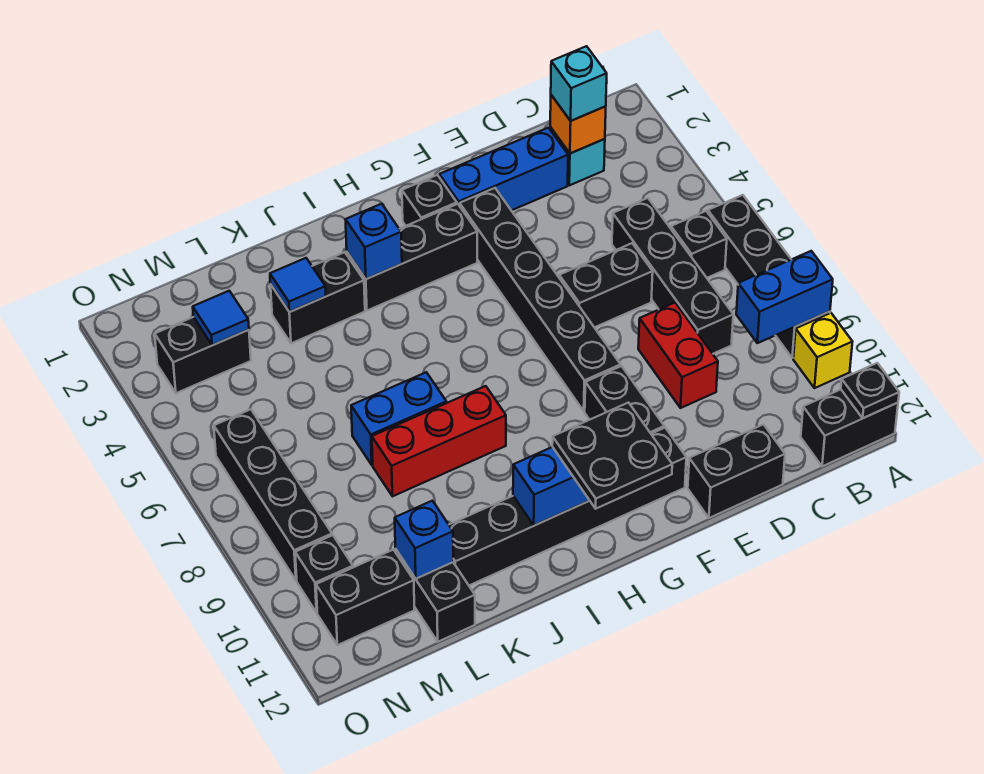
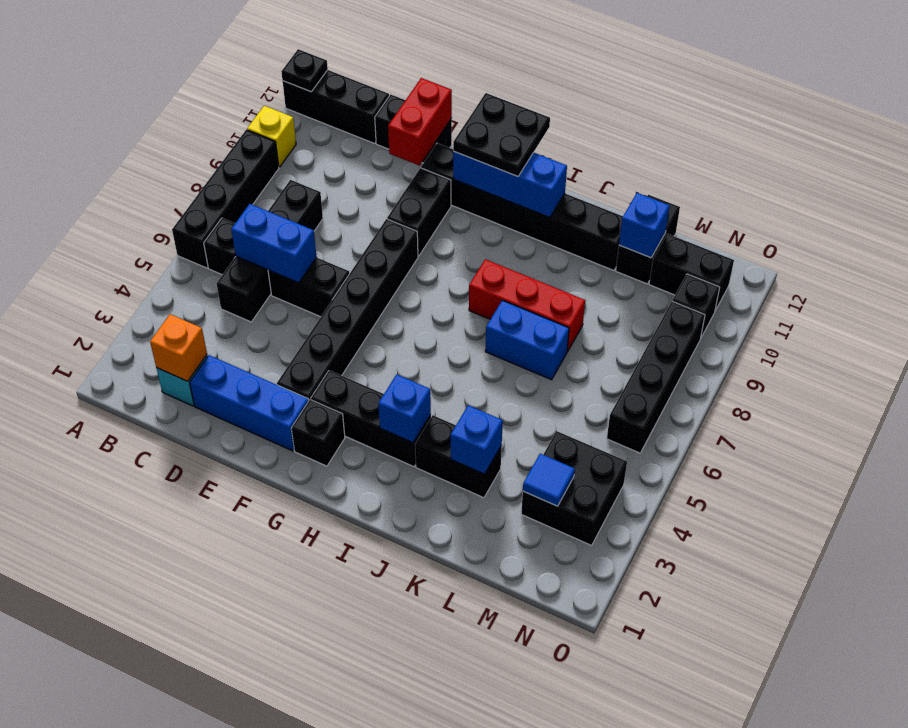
blue brick A9:B9 level 2 -> blue brick C6:D6 level 2
black brick A12:B12 level 1 -> black brick A12:C12 level 1
cyan brick C2 level 3 -> none
red brick D8:D9 level 1 -> red brick E11:E12 level 2
blue tile K3 level 2 -> blue brick K3 level 2
black brick M3:N3 level 1 -> black brick M3:N4 level 1

